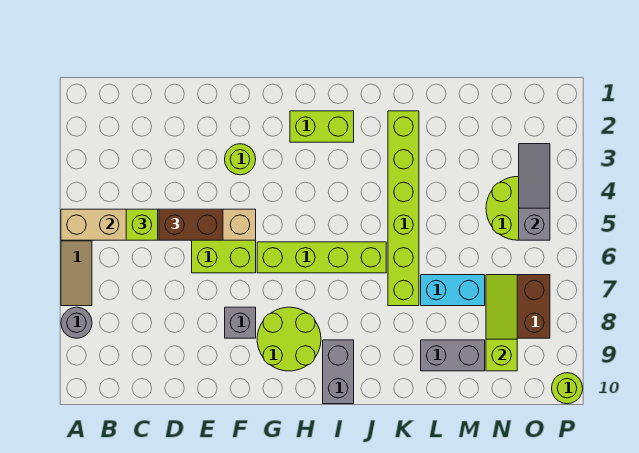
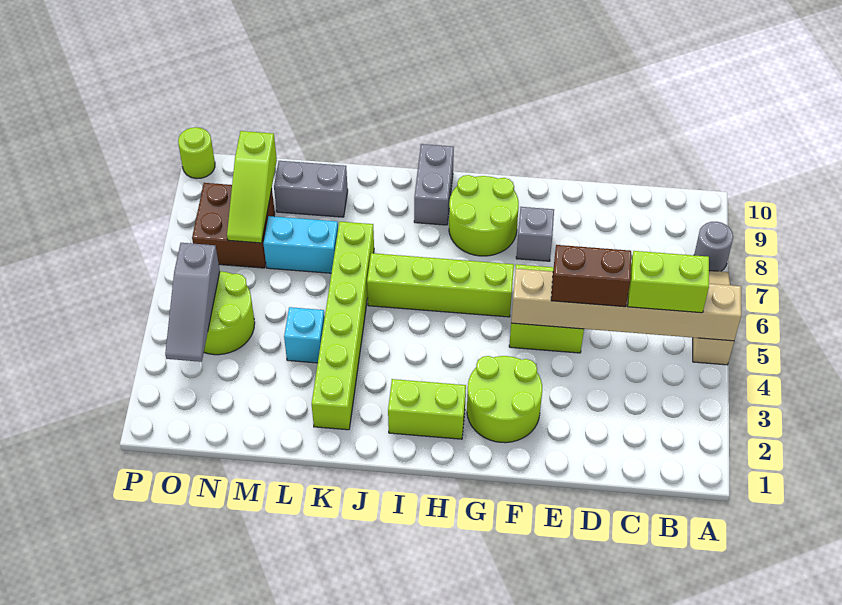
lime brick C5 level 3 -> lime brick B5:C5 level 3
lime round brick F3 level 1 -> lime round brick F2:G3 level 1
none -> cyan brick L4 level 1

